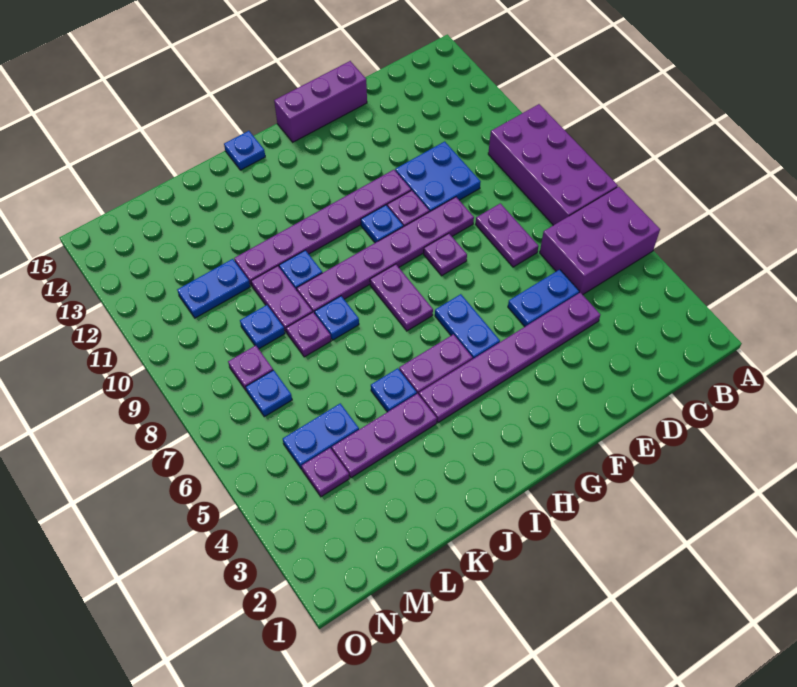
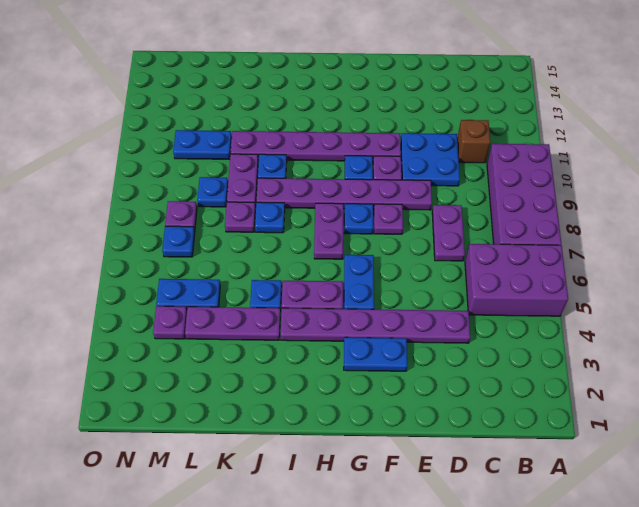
none -> brown brick C11 level 1
blue plate D5:E5 level 1 -> blue plate F3:G3 level 1
purple brick E15:G15 level 1 -> none
blue plate I15 level 1 -> blue plate G8 level 1

